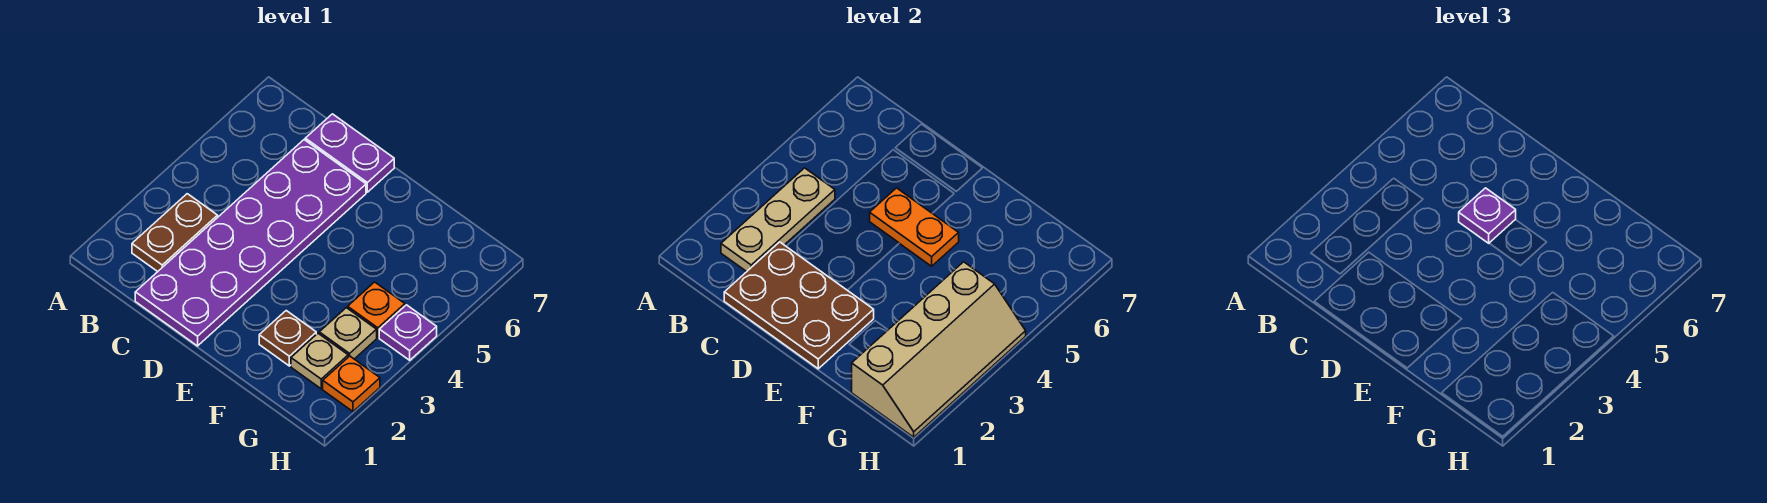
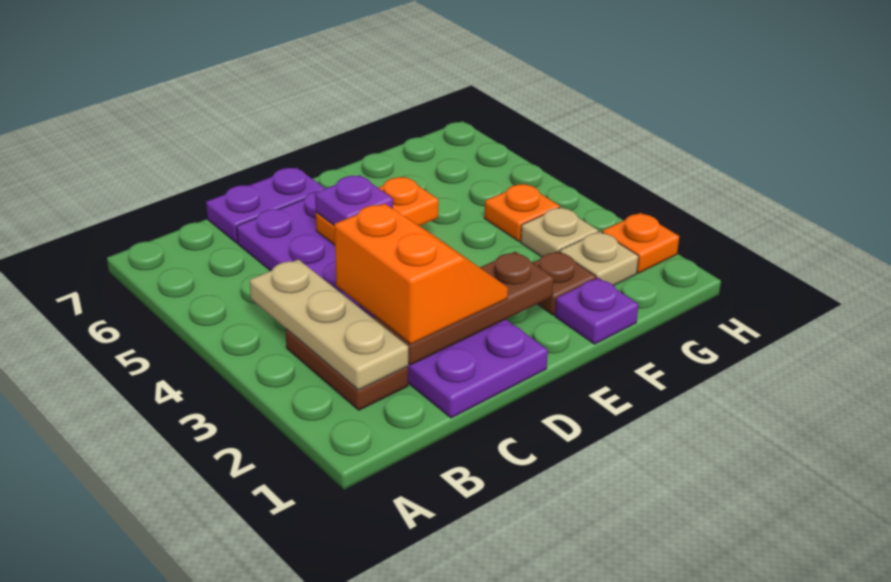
brown plate C1:E2 level 2 -> brown plate C2:E2 level 2
none -> orange slope C2:D3 level 3 top C
tan slope G1:H4 level 2 top G -> none
purple plate H4 level 1 -> purple plate F1 level 1

